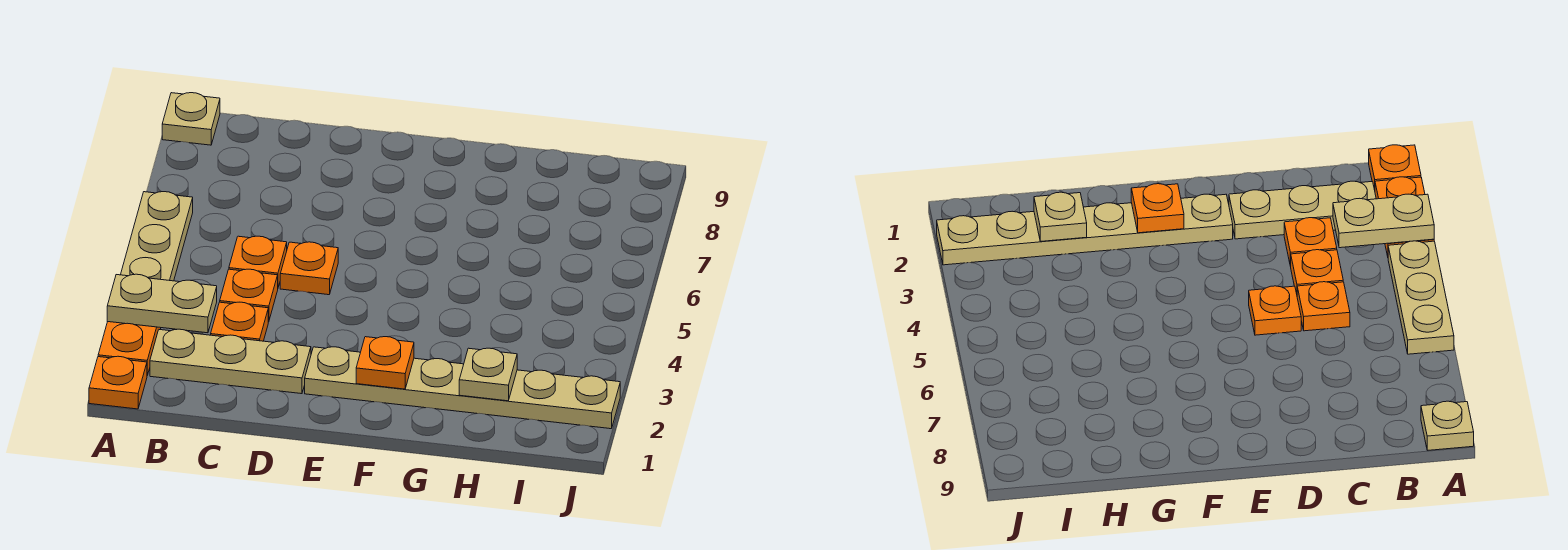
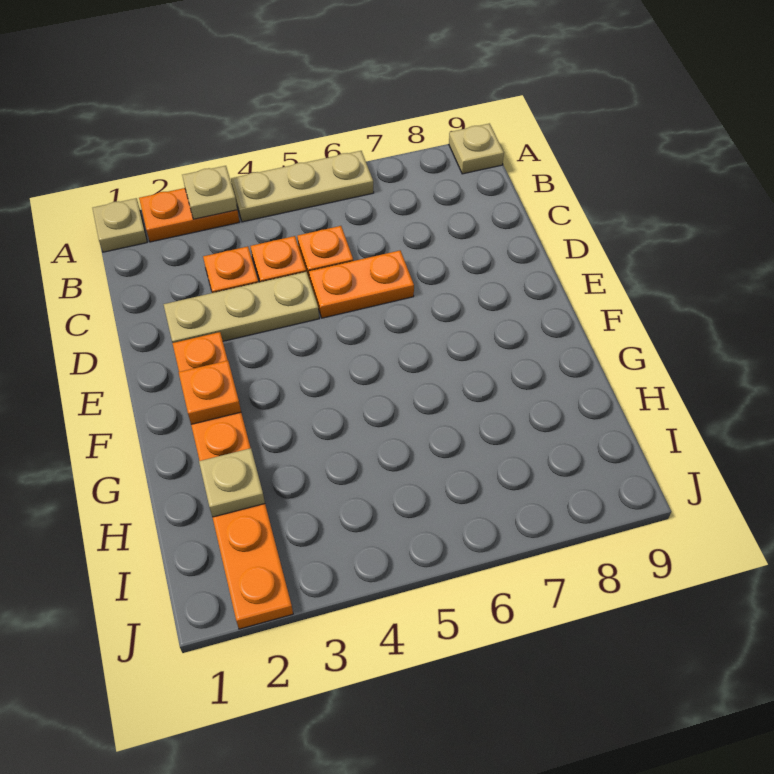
orange plate A1 level 1 -> tan plate A1 level 1
tan plate A3:B3 level 2 -> tan plate A3 level 2
tan plate B2:D2 level 1 -> tan plate D2:D4 level 1
orange plate D5 level 1 -> orange plate D5:D6 level 1
tan plate E2:J2 level 1 -> orange plate E2:J2 level 1

